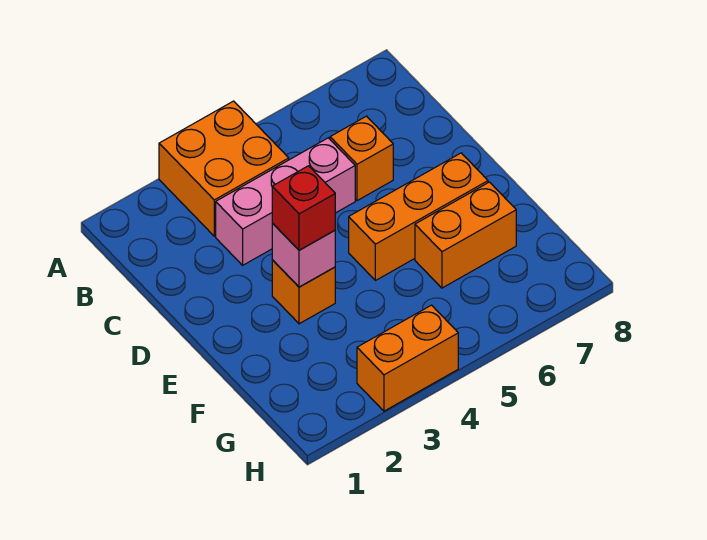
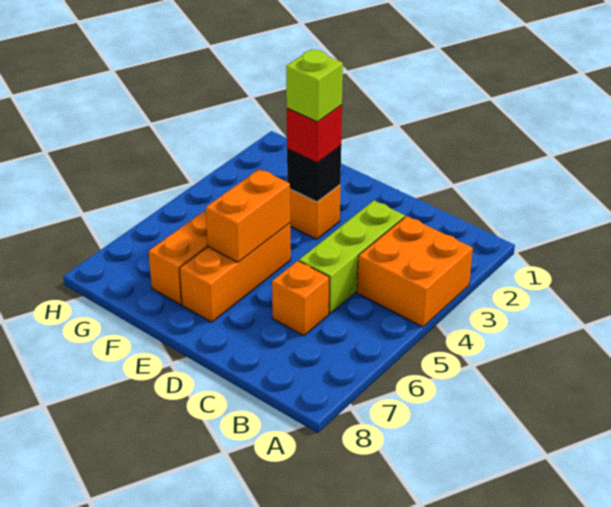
pink brick C3:C5 level 1 -> lime brick C3:C5 level 1
pink brick E3 level 2 -> black brick E3 level 2
none -> lime brick E3 level 4
orange brick H3:H4 level 1 -> orange brick E5:E6 level 2

